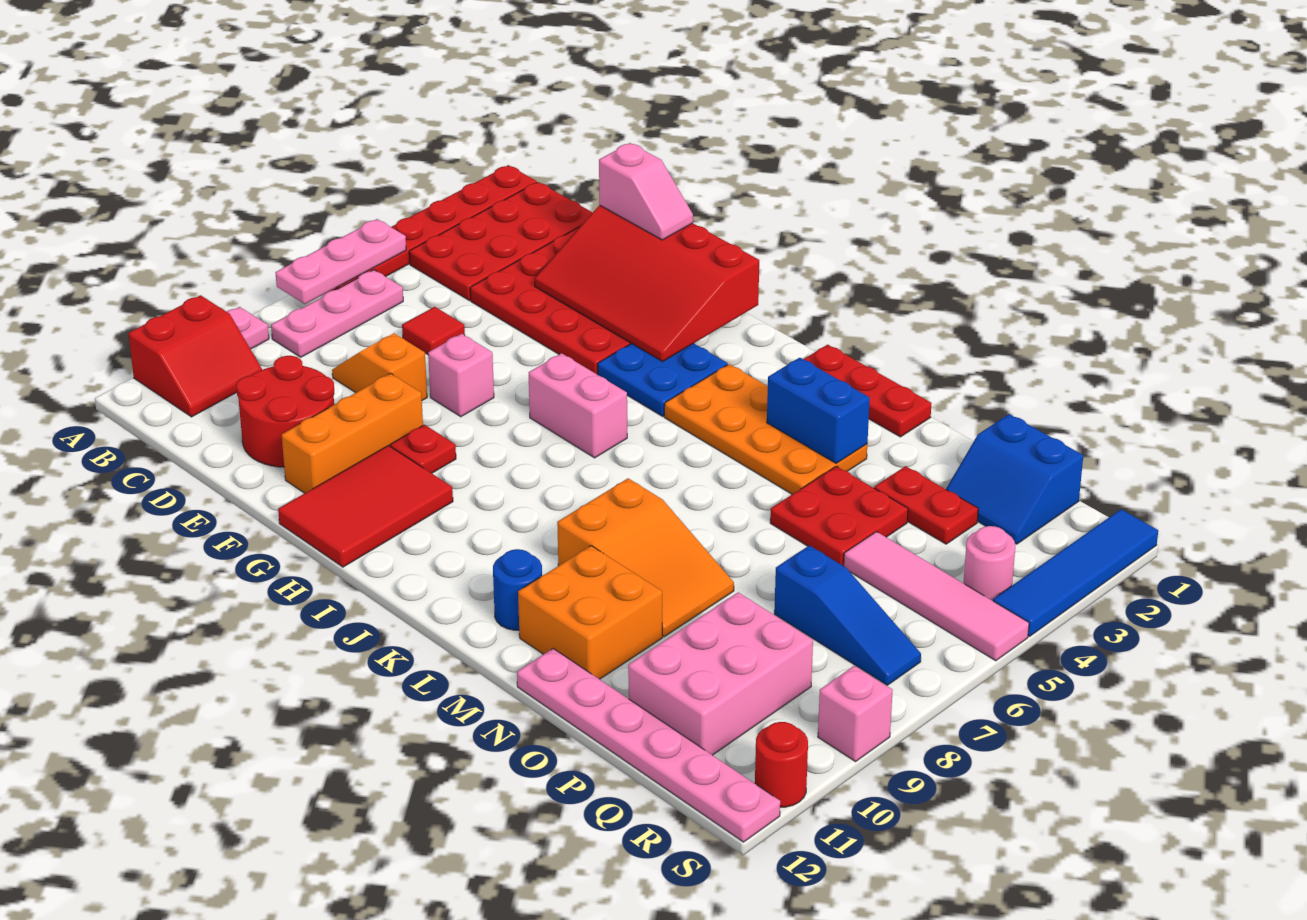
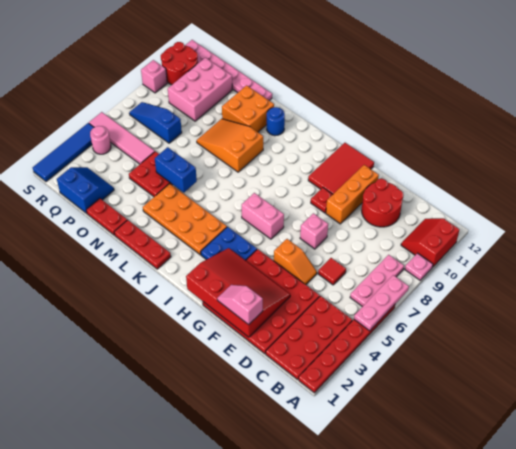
orange slope D8:E8 level 1 top E -> orange slope E5:F5 level 1 top F
blue brick L3:M3 level 2 -> blue brick M5:N5 level 2
red plate O3:P3 level 1 -> red plate N1:O1 level 1
red round brick S11 level 1 -> red round brick R10:S11 level 1

